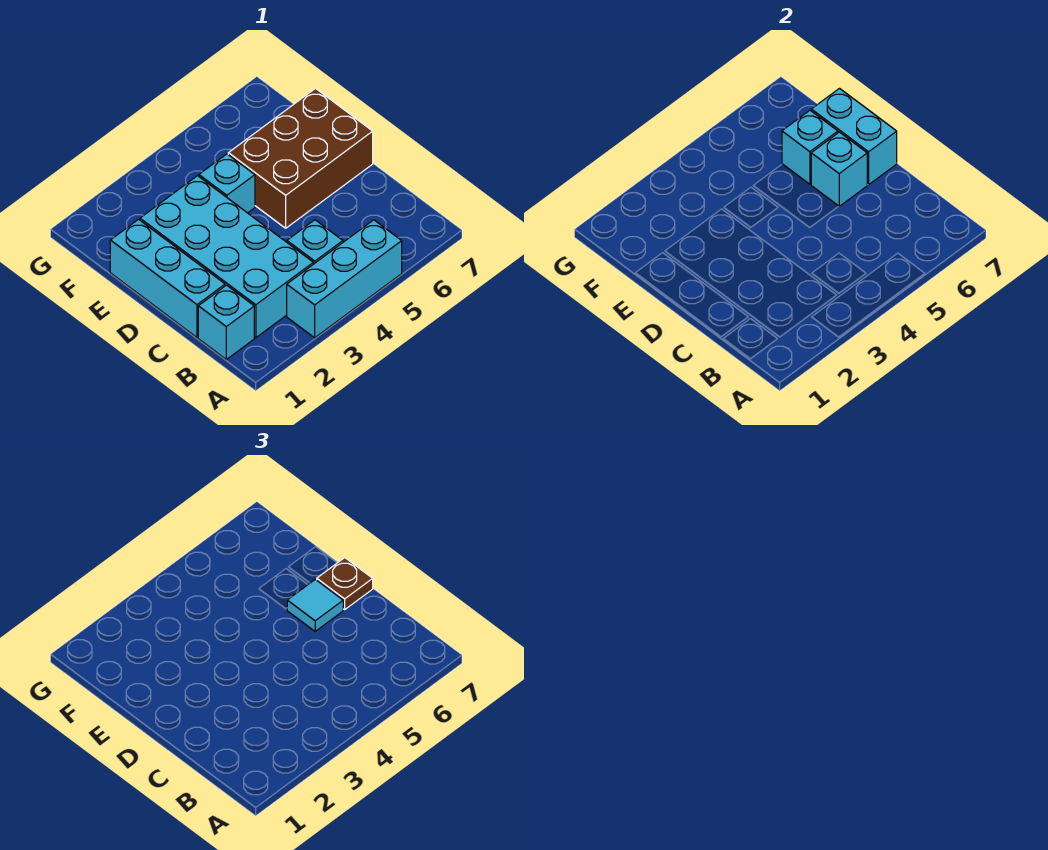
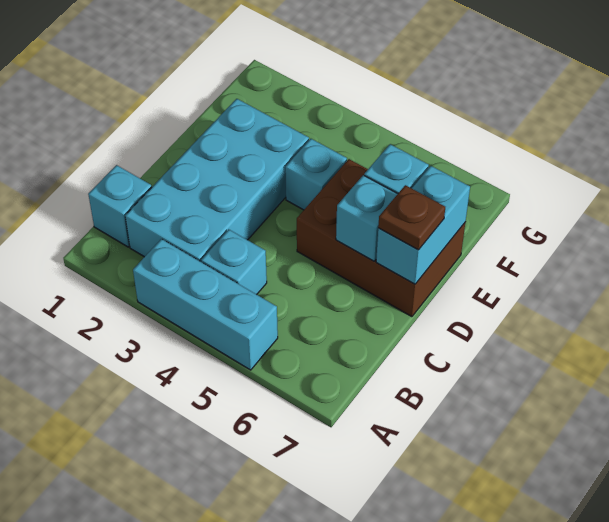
cyan brick C1:E1 level 1 -> none
cyan tile D6 level 3 -> none

